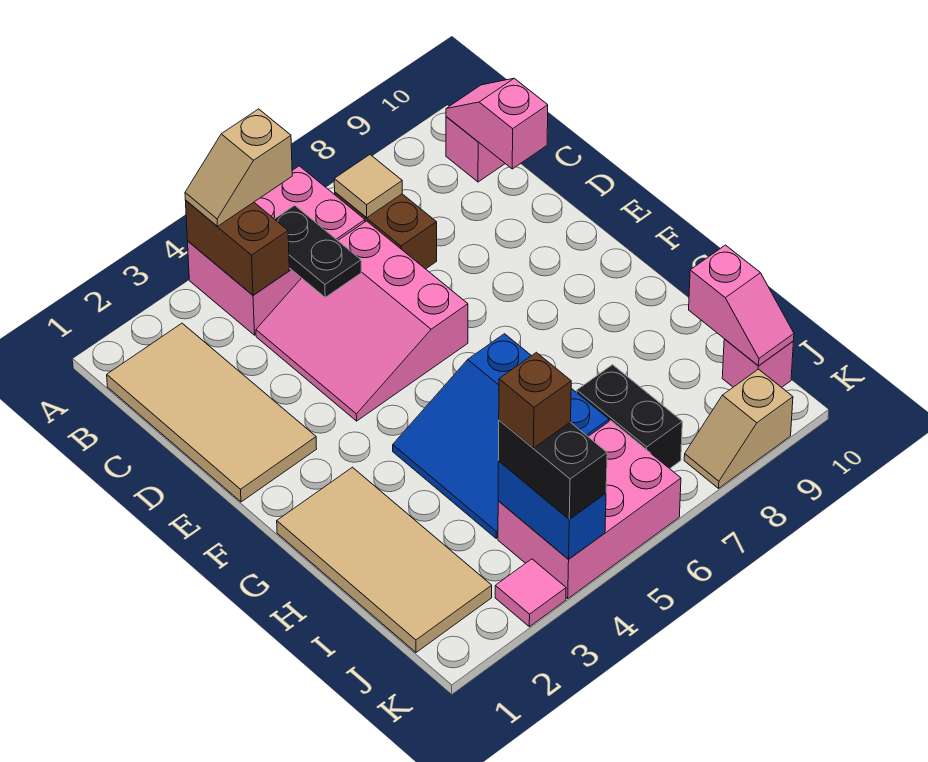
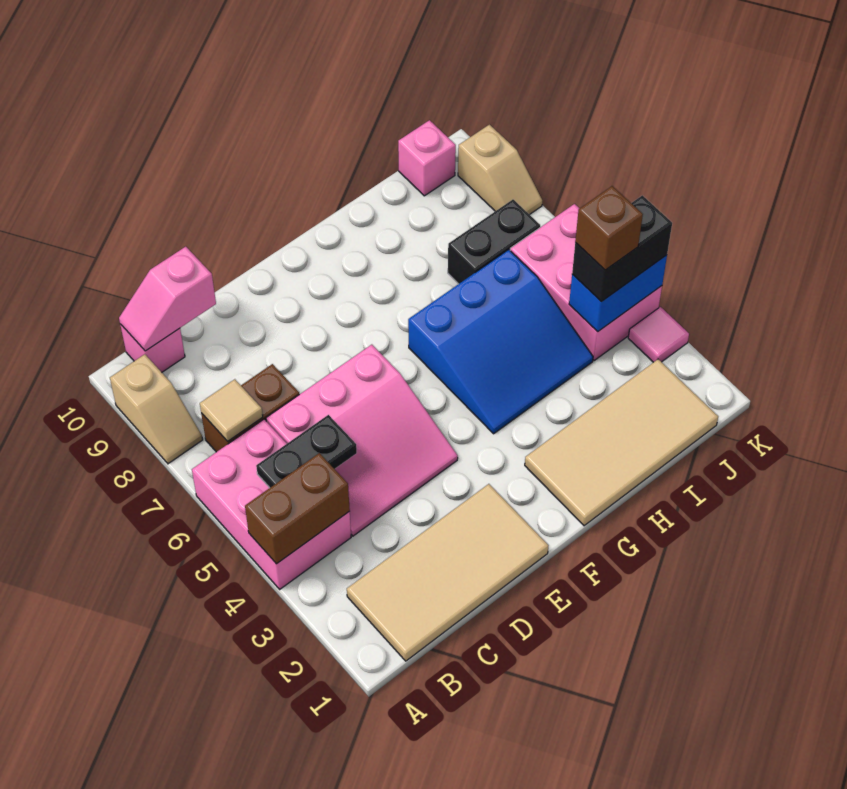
tan slope A4:A5 level 3 top 5 -> tan slope A8:A9 level 1 top 9
pink slope I10:J10 level 2 top I -> none

